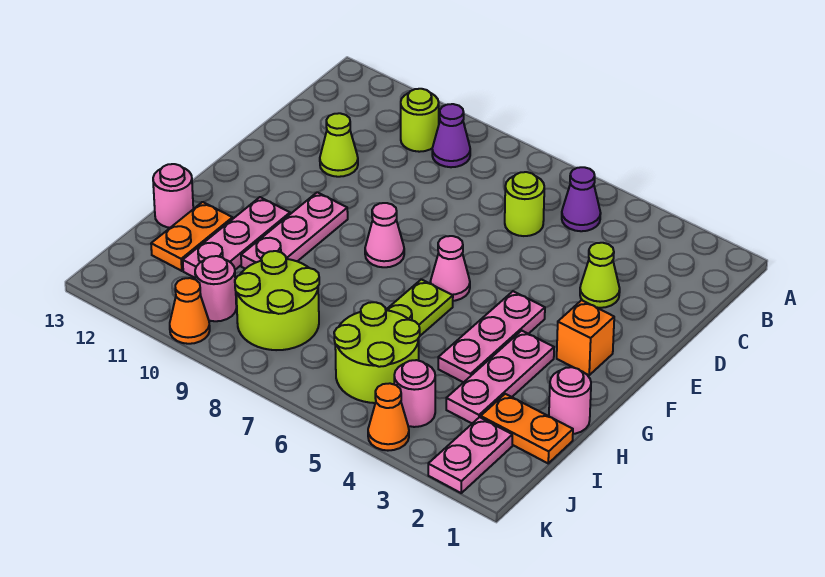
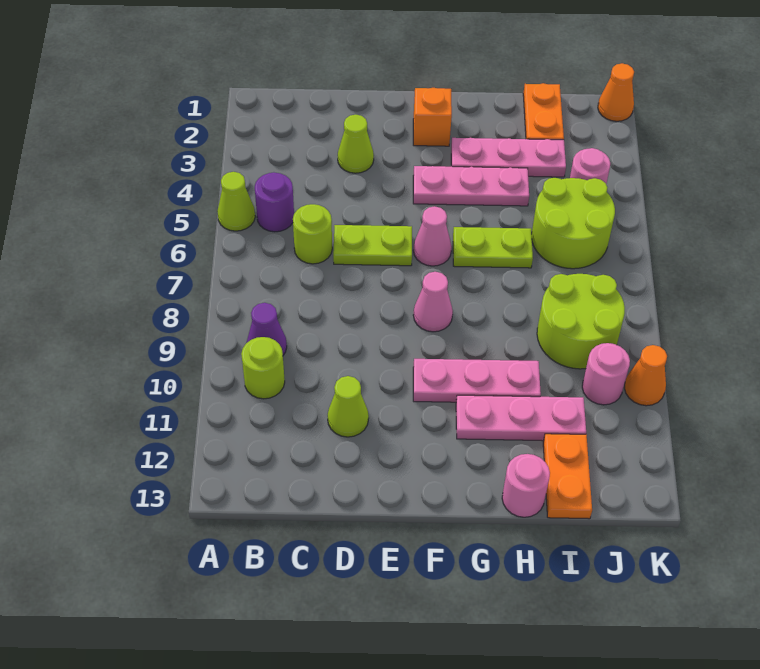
none -> lime cone A5 level 1
purple cone B5 level 1 -> purple round brick B5 level 1
none -> lime plate D6:E6 level 1
pink round brick H1 level 1 -> none
orange plate H12:I12 level 1 -> orange plate I12:I13 level 1
pink plate J2:K2 level 1 -> none
orange cone K4 level 1 -> orange cone K1 level 1

